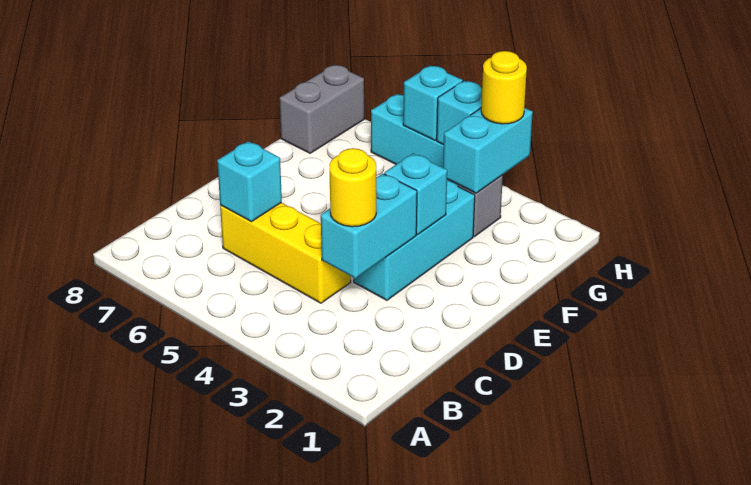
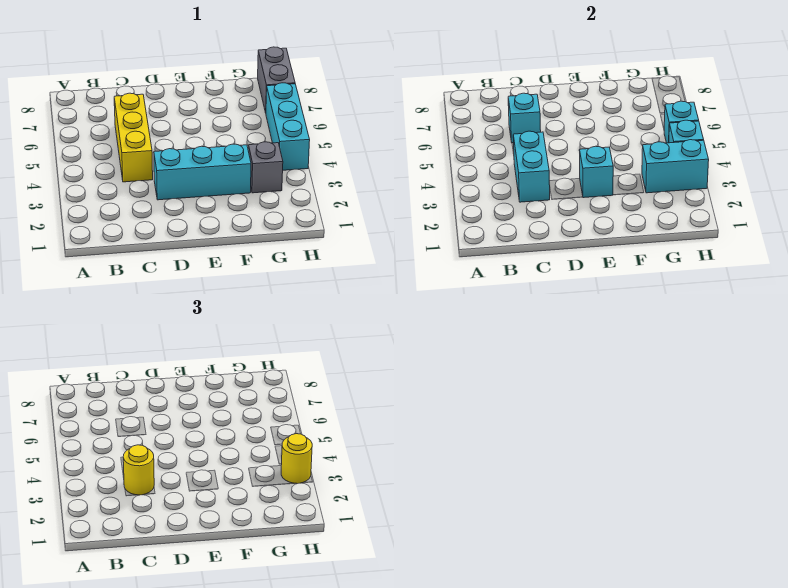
cyan brick C3:D3 level 2 -> cyan brick C3:C4 level 2
grey brick G8:H8 level 1 -> grey brick H7:H8 level 1

